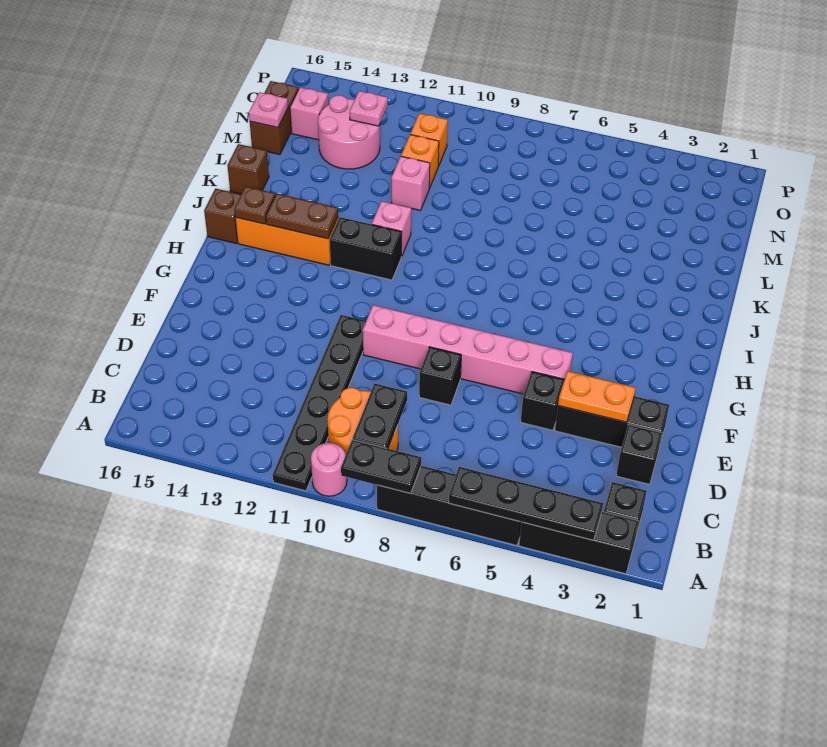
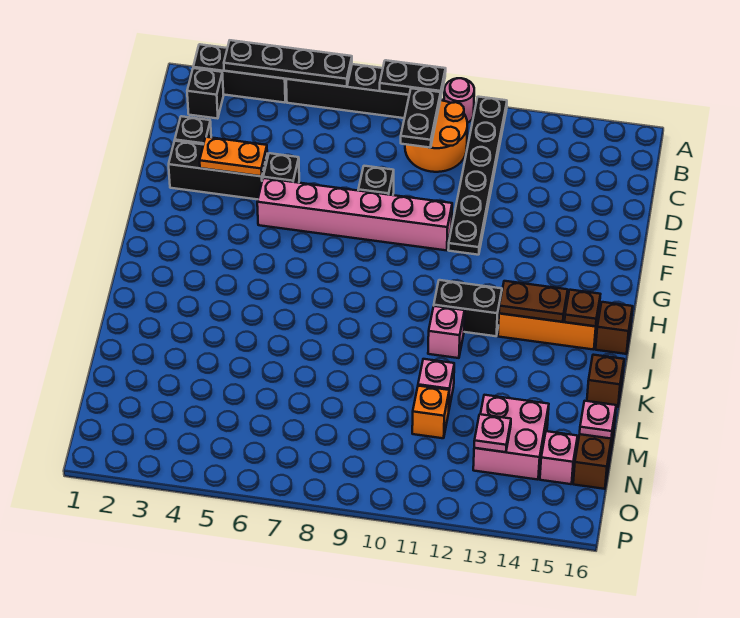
pink round brick M13:N14 level 1 -> pink brick M13:N14 level 1
orange brick N11 level 1 -> none

